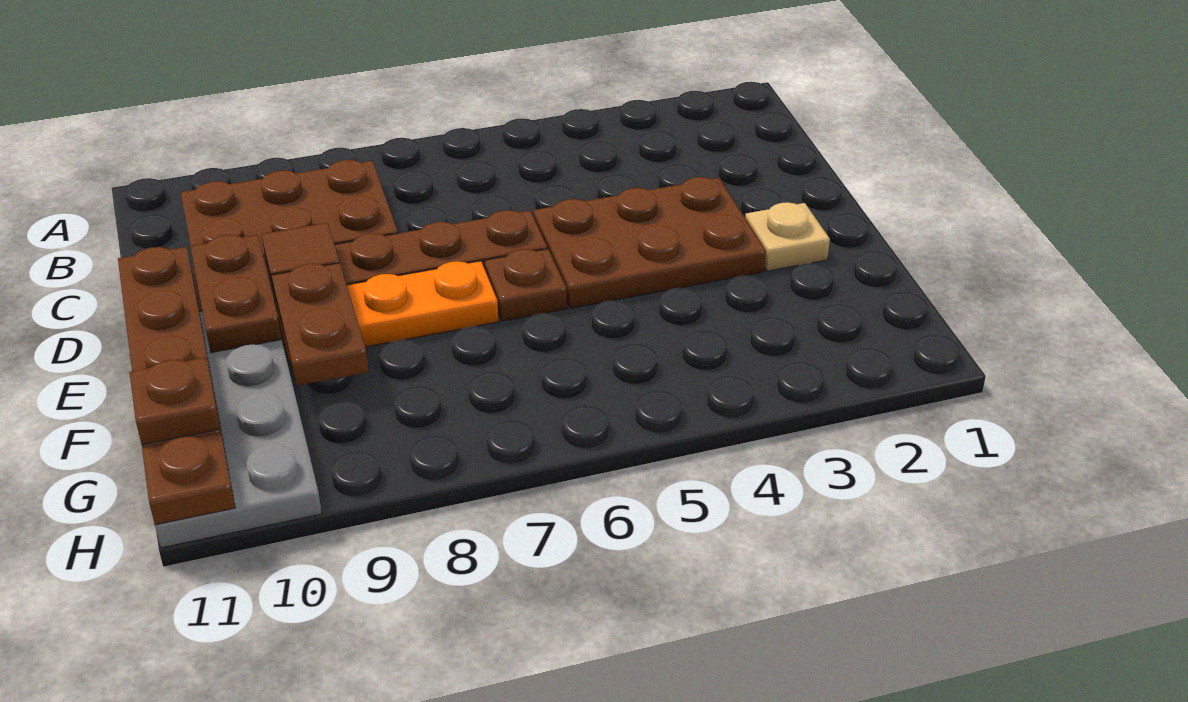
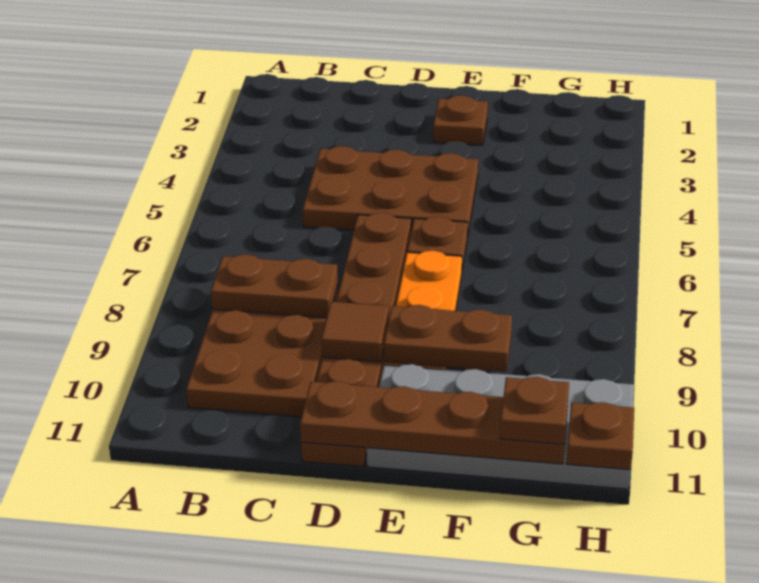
brown plate D3:E5 level 1 -> brown plate C4:E5 level 1
brown plate D10:E10 level 2 -> brown plate B8:C8 level 2
tan plate E2 level 1 -> brown plate E2 level 1

